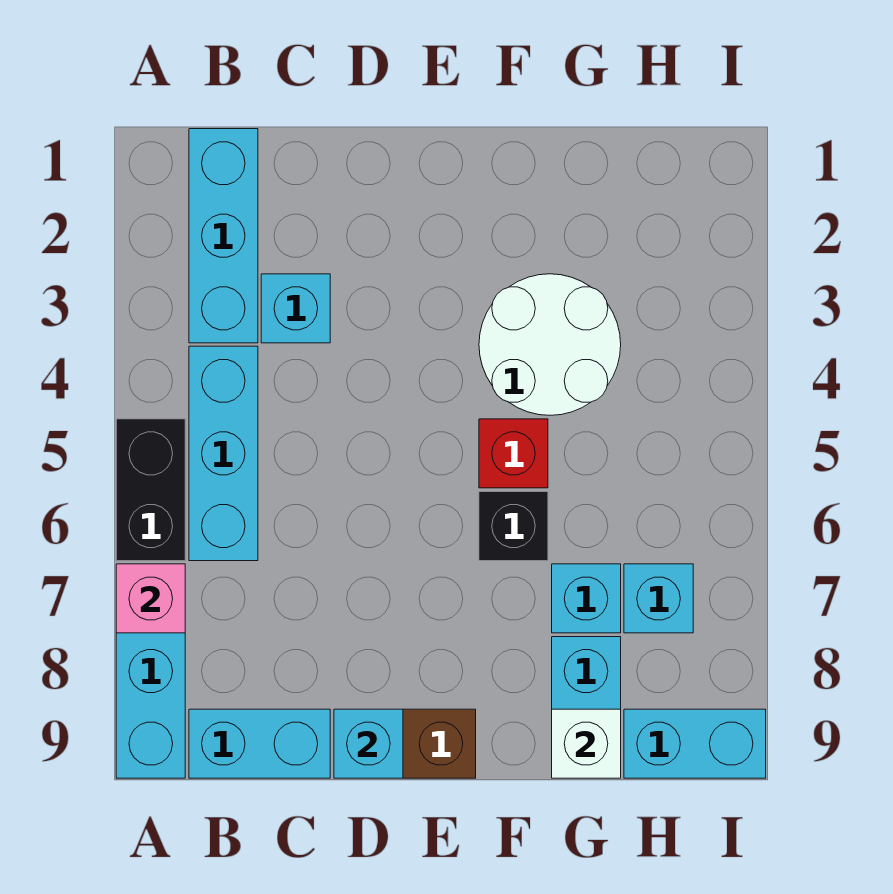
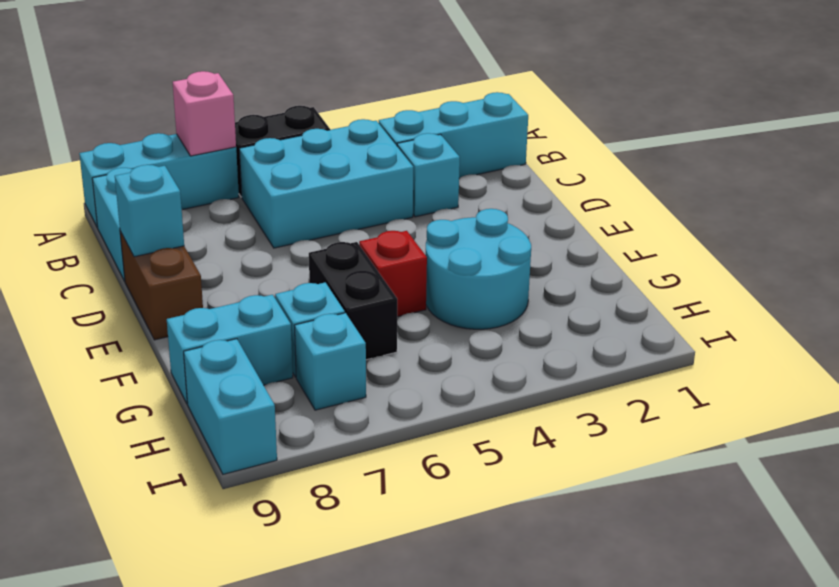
cyan brick B4:B6 level 1 -> cyan brick B4:C6 level 1
white round brick F3:G4 level 1 -> cyan round brick F3:G4 level 1
black brick F6 level 1 -> black brick F6:G6 level 1
white brick G9 level 2 -> none

